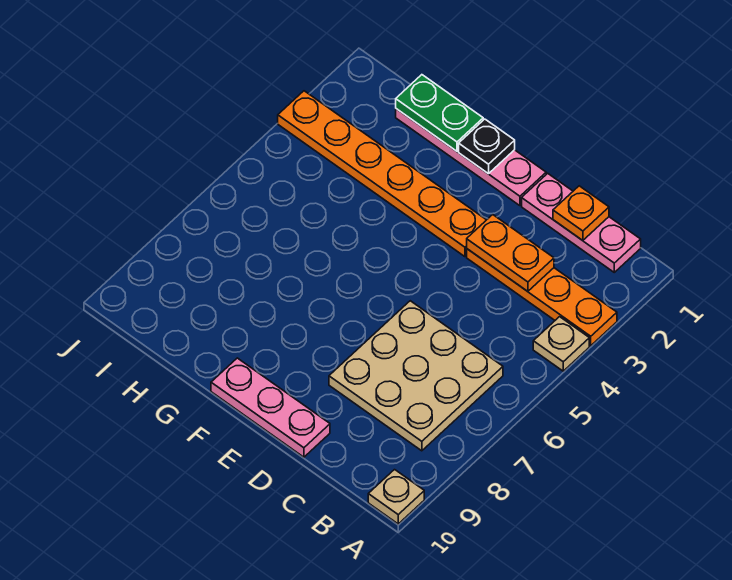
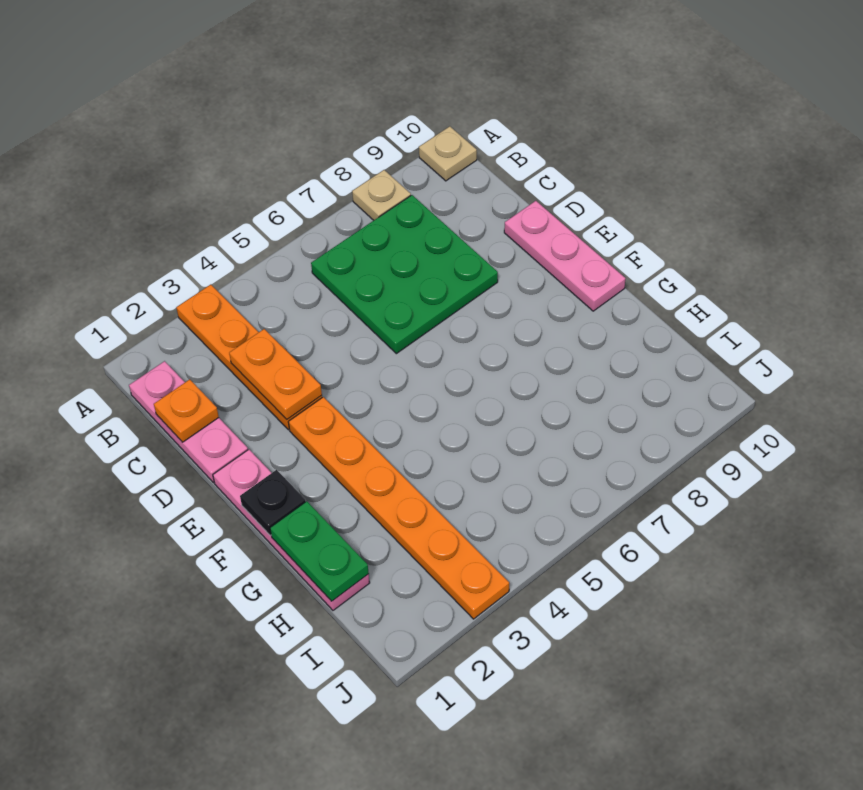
tan plate A4 level 1 -> tan plate A8 level 1
tan plate B6:D8 level 1 -> green plate B6:D8 level 1

